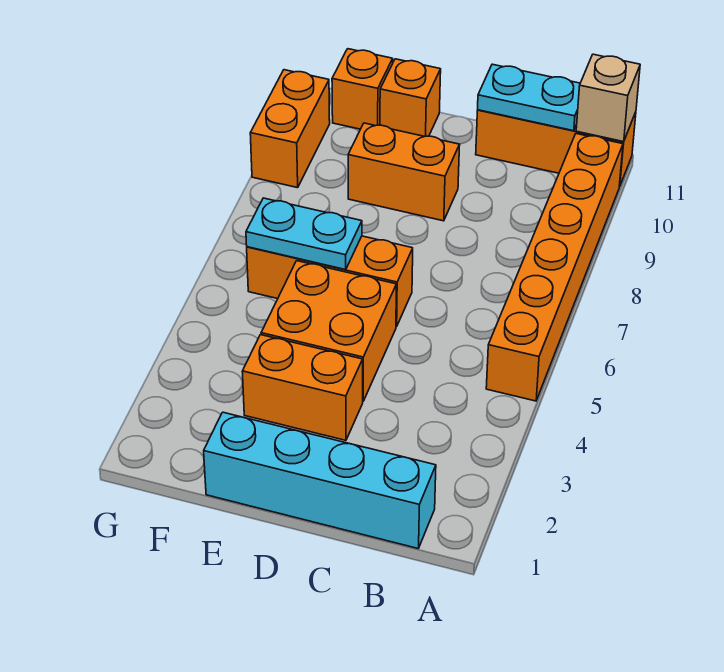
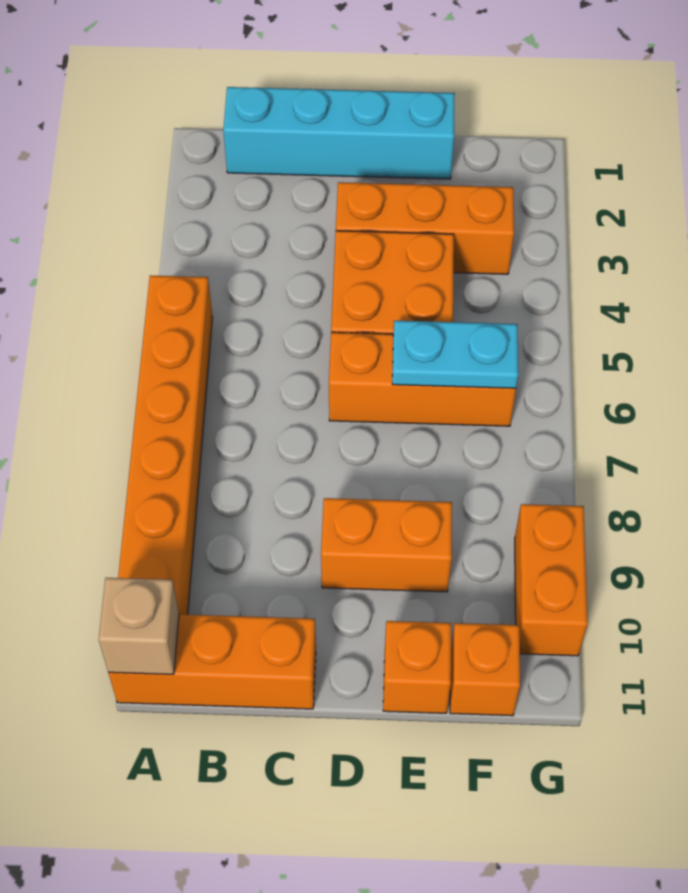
cyan plate B11:C11 level 2 -> none
orange brick D3:E3 level 1 -> orange brick D3:F3 level 1

